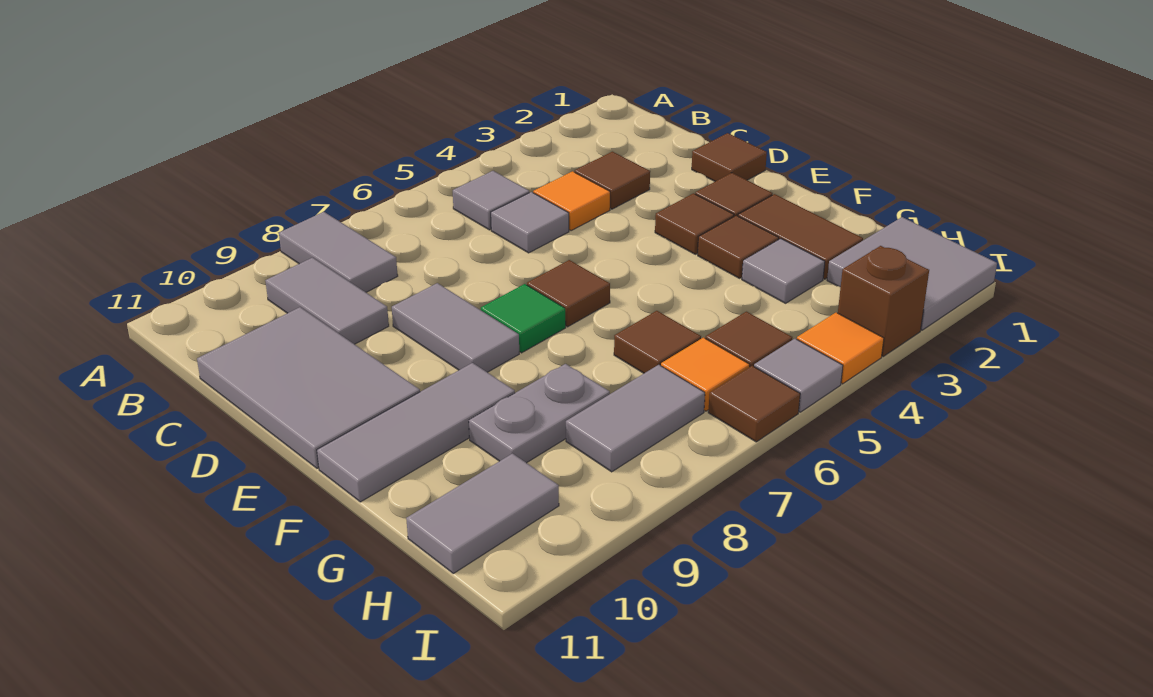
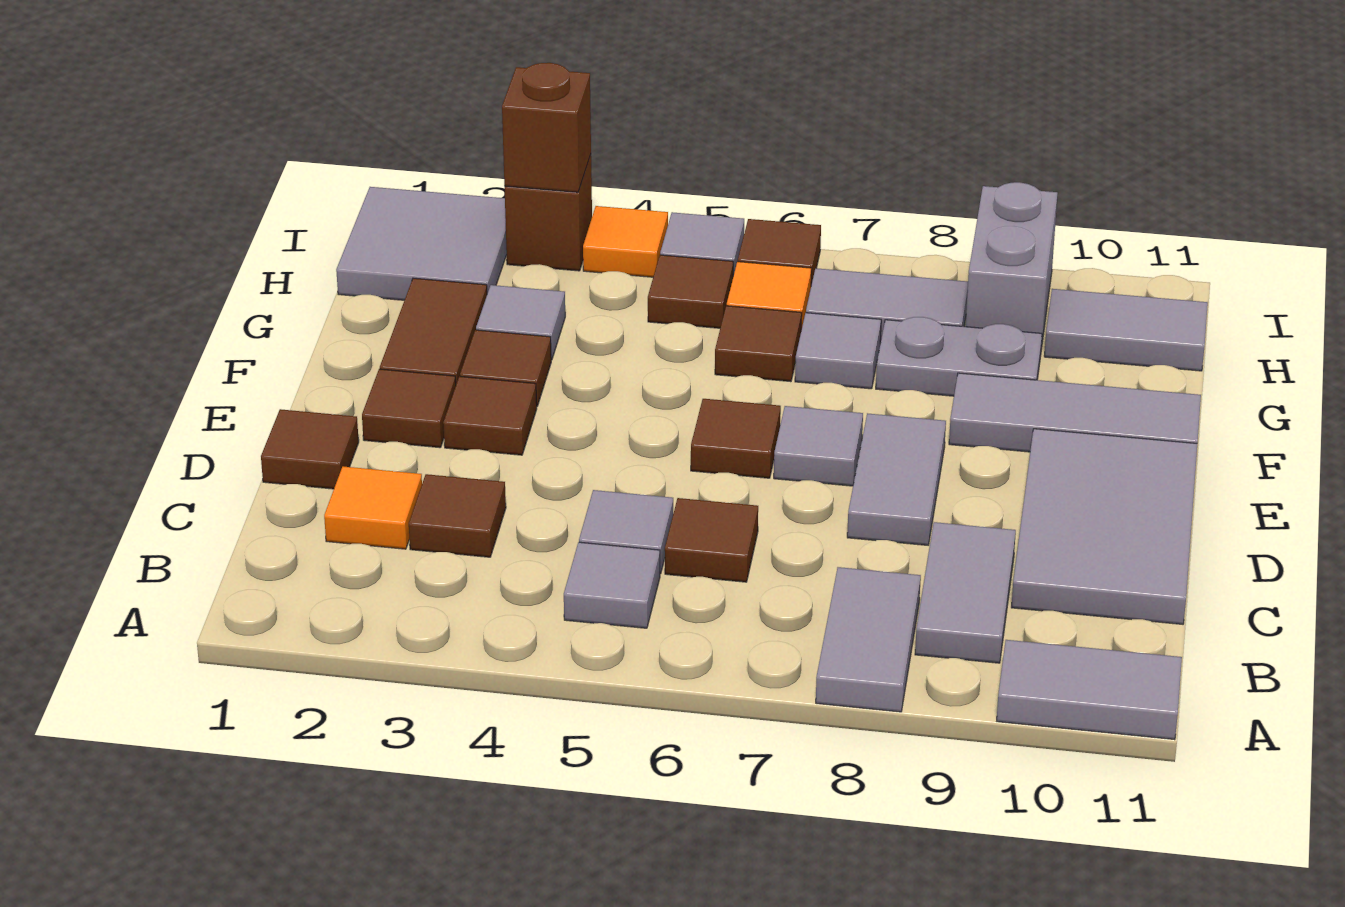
none -> grey tile A10:A11 level 1
orange tile C4 level 1 -> orange tile C2 level 1
none -> brown tile C6 level 1
green tile E7 level 1 -> grey tile E7 level 1
none -> grey tile G7 level 1
none -> grey brick H9:I9 level 1
none -> brown brick I3 level 2

